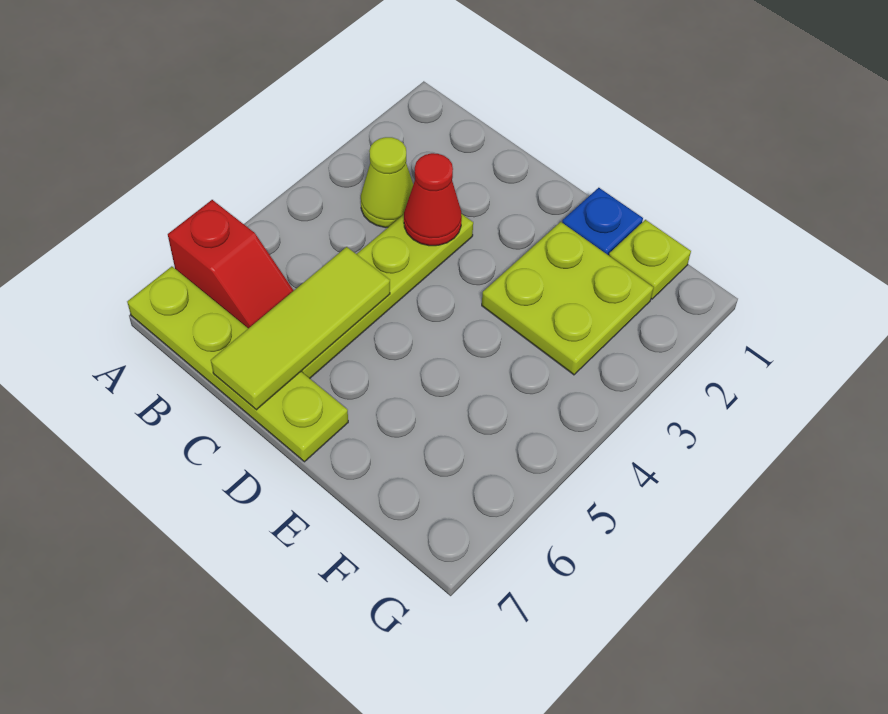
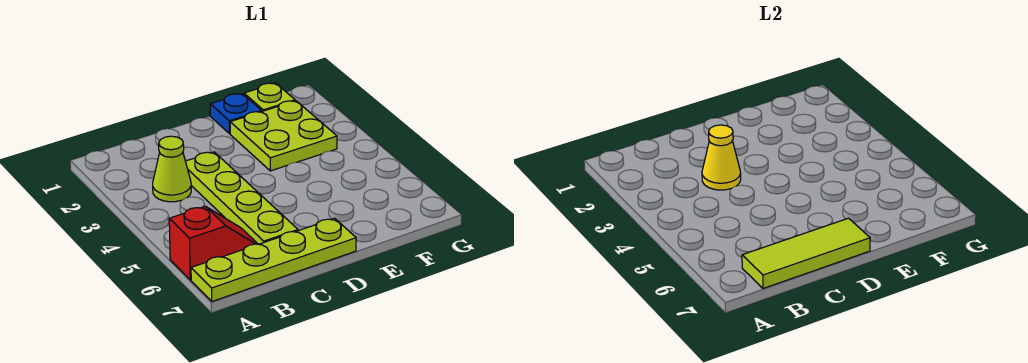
red cone C3 level 2 -> yellow cone C3 level 2
lime tile C5:C7 level 2 -> lime tile B7:D7 level 2

